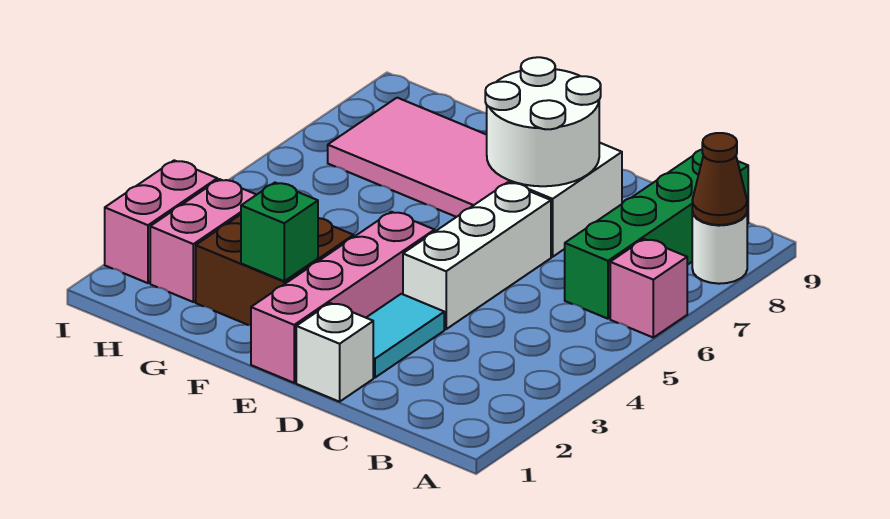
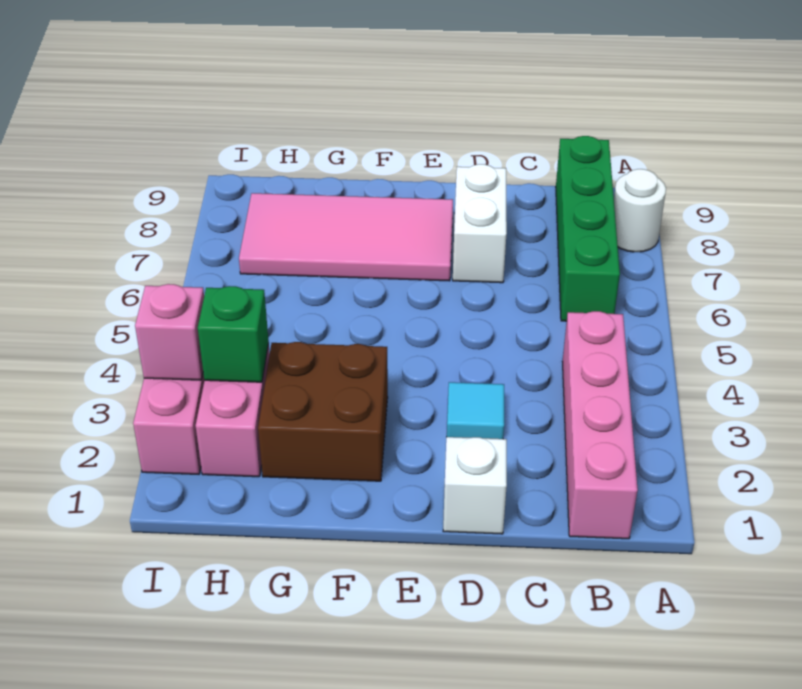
pink brick A6 level 1 -> pink brick I3 level 2
brown cone A8 level 2 -> none
cyan tile D2:D3 level 1 -> cyan tile D3 level 1
white brick D4:D6 level 1 -> none
white round brick D7:E8 level 2 -> none
pink brick E1:E4 level 1 -> pink brick B1:B4 level 1
green brick F2 level 2 -> green brick H3 level 2

